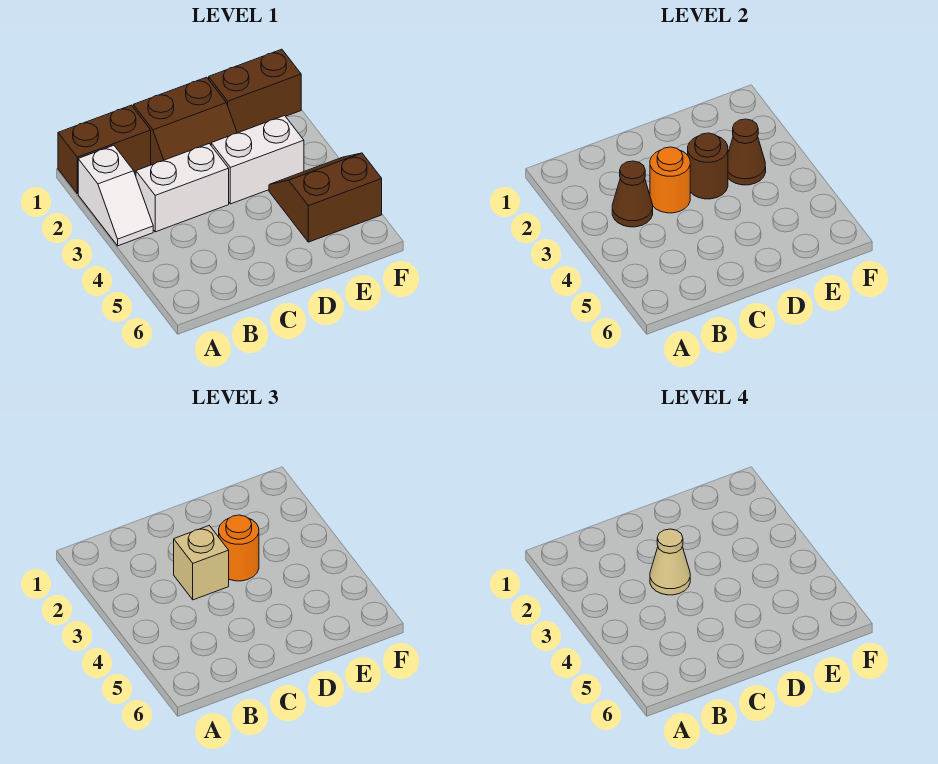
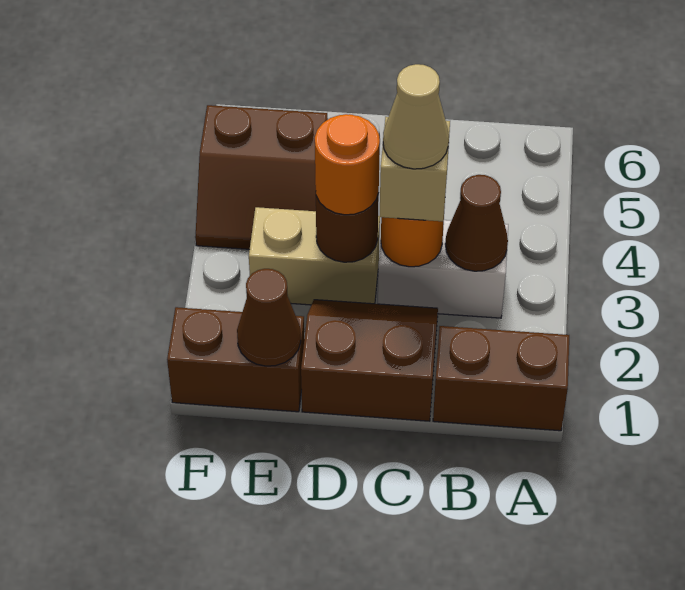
white slope A2:A3 level 1 top 2 -> none
white brick D3:E3 level 1 -> tan brick D3:E3 level 1
brown cone E3 level 2 -> brown cone E1 level 2

